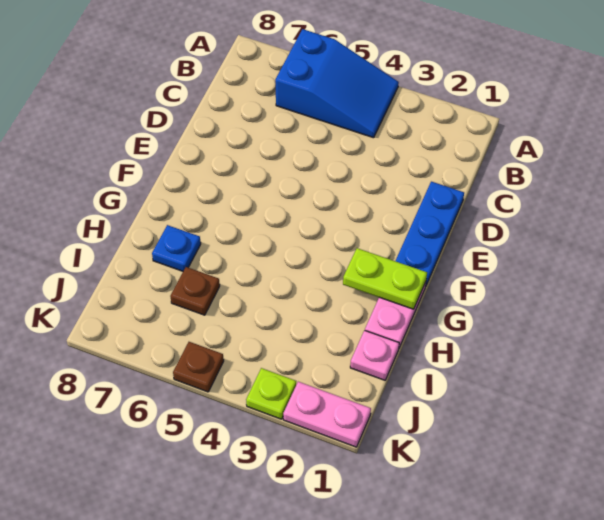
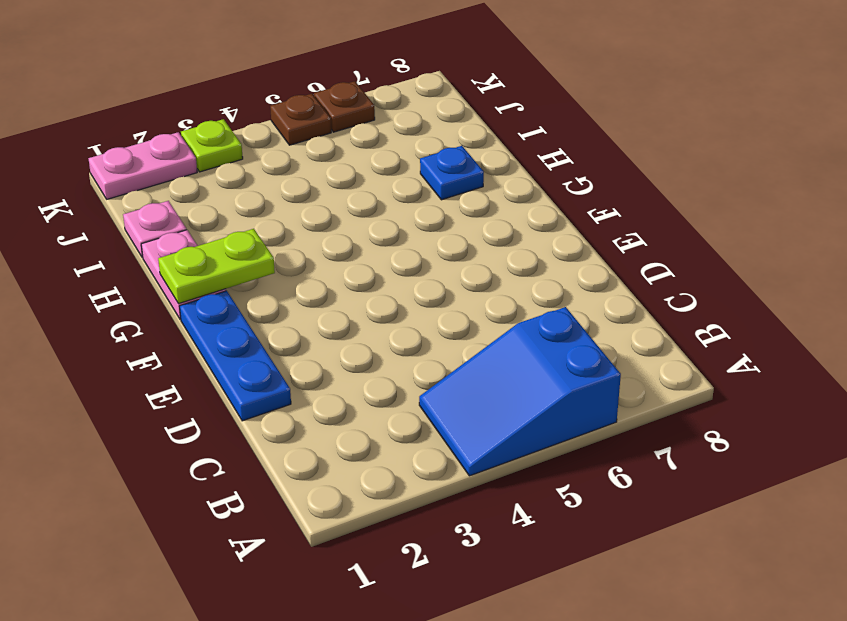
brown plate I6 level 1 -> brown plate K6 level 1

